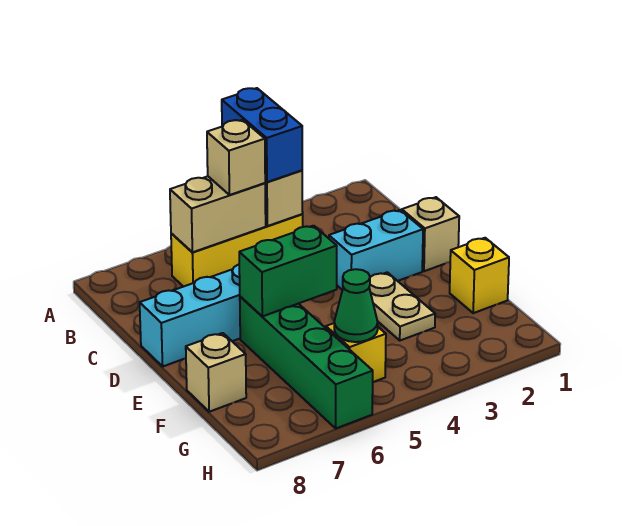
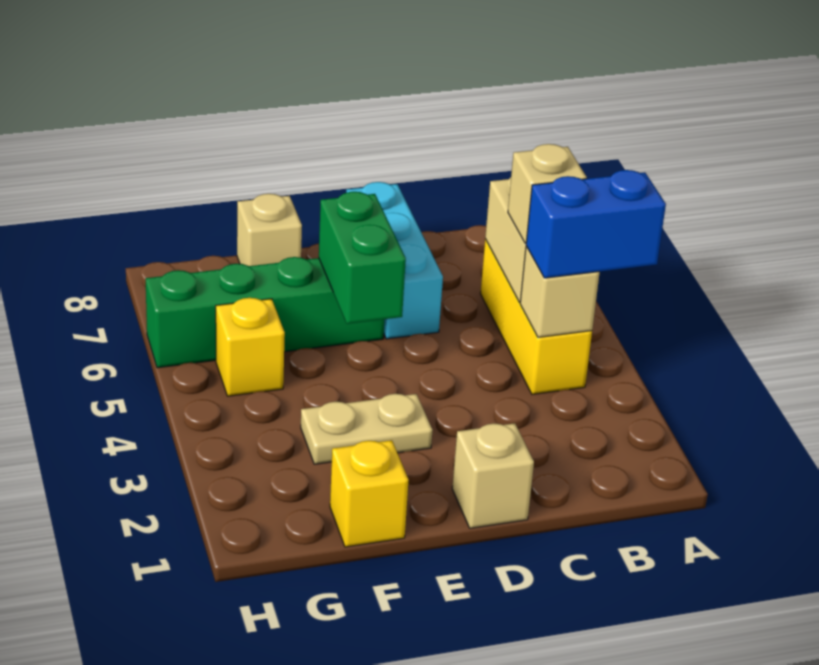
cyan brick D2:D3 level 1 -> none
green cone G5 level 2 -> none

